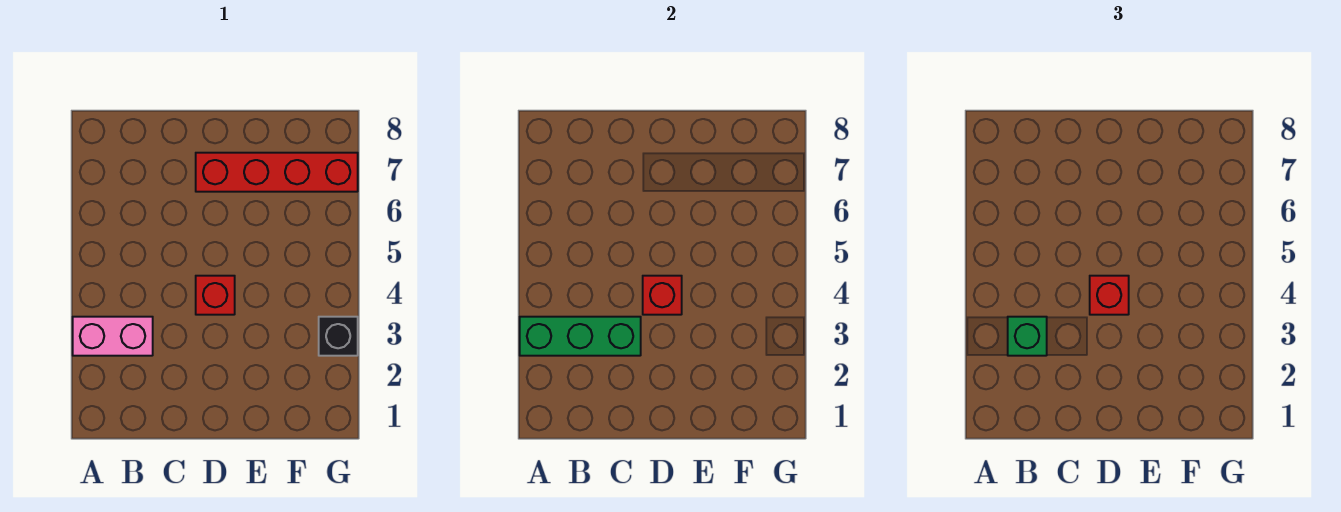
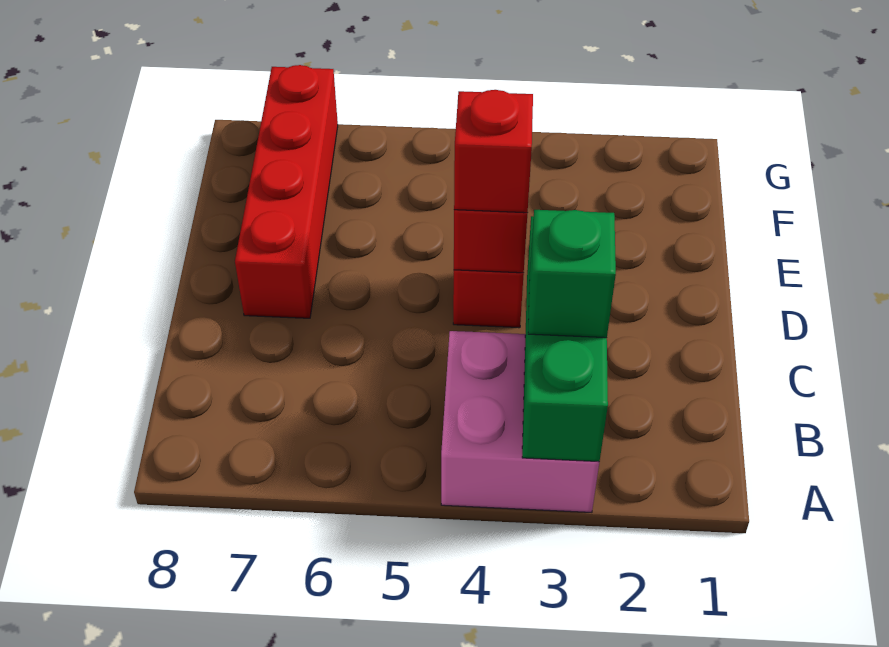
pink brick A3:B3 level 1 -> pink brick A3:B4 level 1
black brick G3 level 1 -> none

